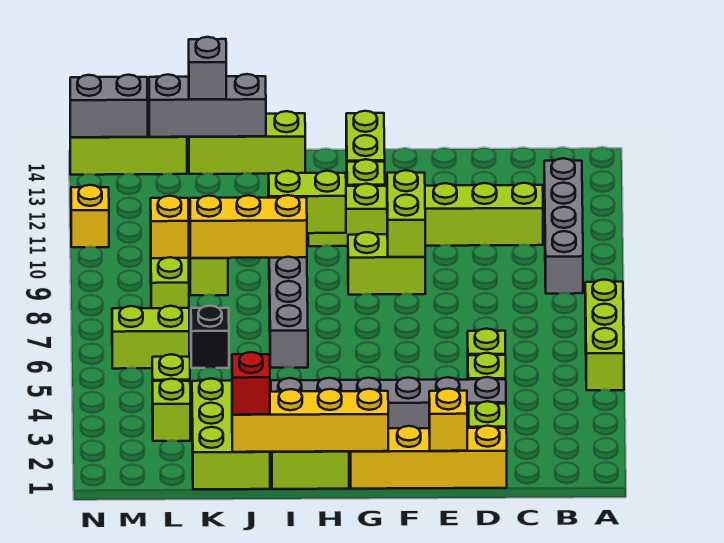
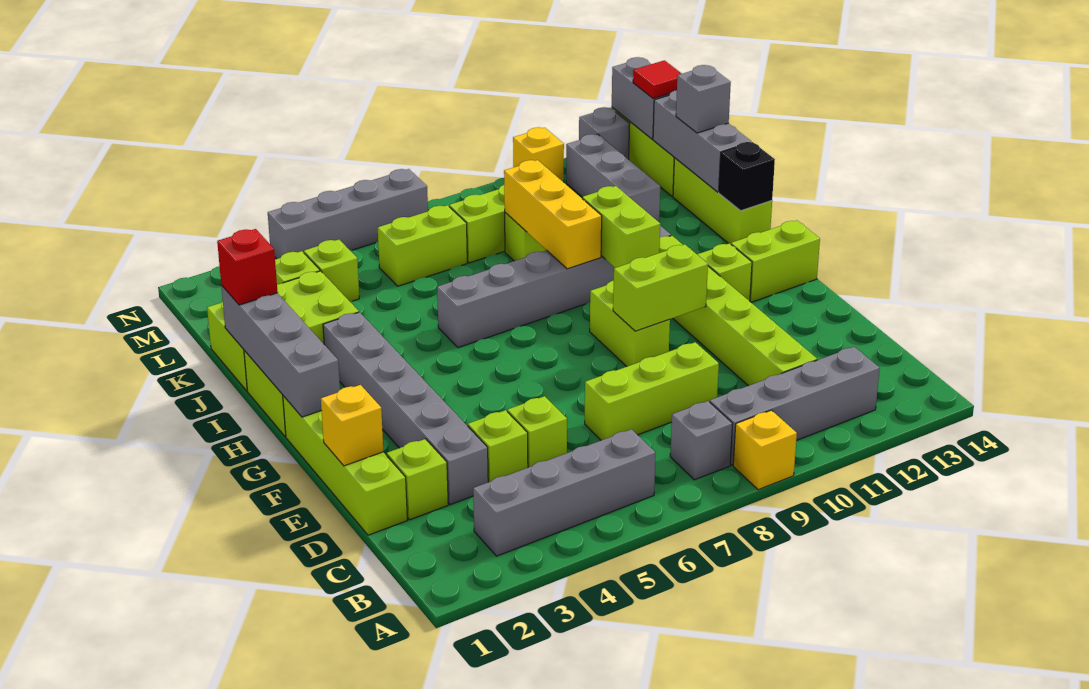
lime brick A5:A7 level 1 -> lime brick D7:D9 level 1
none -> grey brick B3:B6 level 1
none -> grey brick B8 level 1
yellow brick D1:G1 level 1 -> lime brick D1:G1 level 1
yellow brick G1:J1 level 2 -> grey brick G1:J1 level 2
black brick K6 level 1 -> black brick I14 level 2
none -> grey brick K12:M12 level 1
lime brick L6:M6 level 1 -> lime brick L6:L7 level 1
yellow brick L9 level 2 -> yellow brick A9 level 1
none -> red tile M14 level 3
none -> grey brick N4:N7 level 1
none -> grey brick N13 level 1

